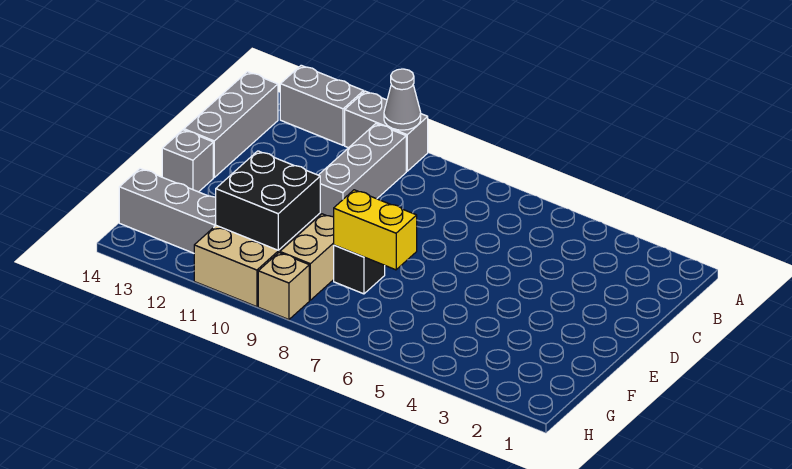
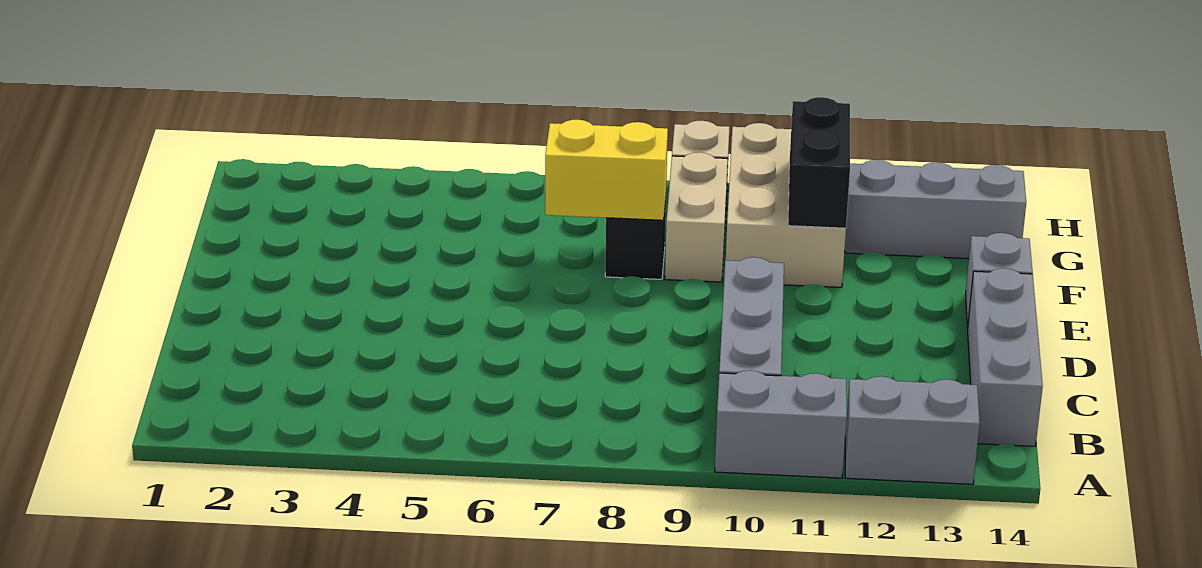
grey cone A10 level 2 -> none
black brick F10:G11 level 2 -> black brick F11:G11 level 2

